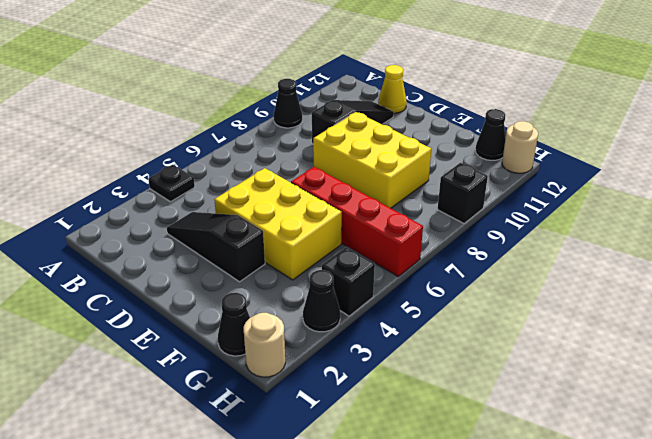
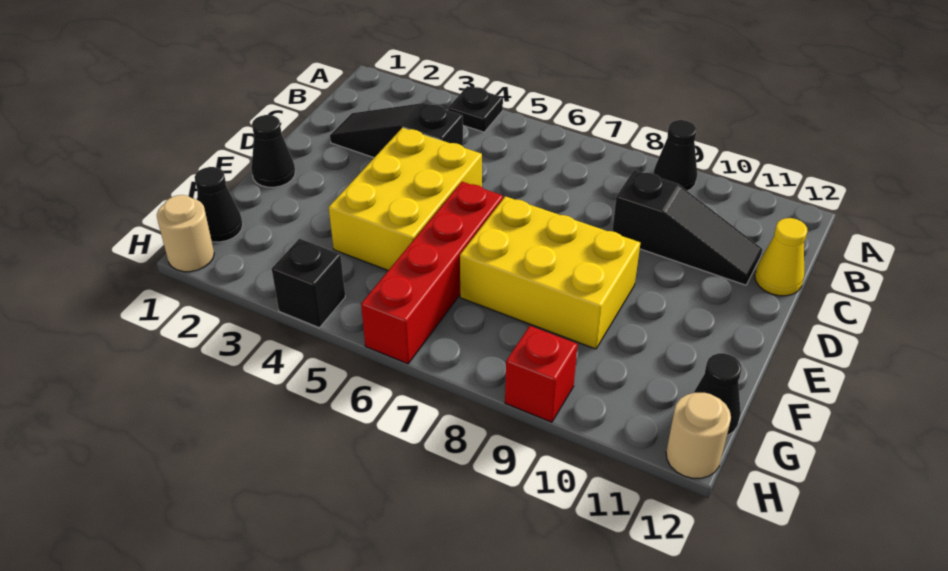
black slope C3:E3 level 1 top E -> black slope C2:C4 level 1 top 4
yellow brick D8:F9 level 1 -> yellow brick E7:F9 level 1
black cone H3 level 1 -> black cone E1 level 1
black brick H9 level 1 -> red brick H9 level 1

